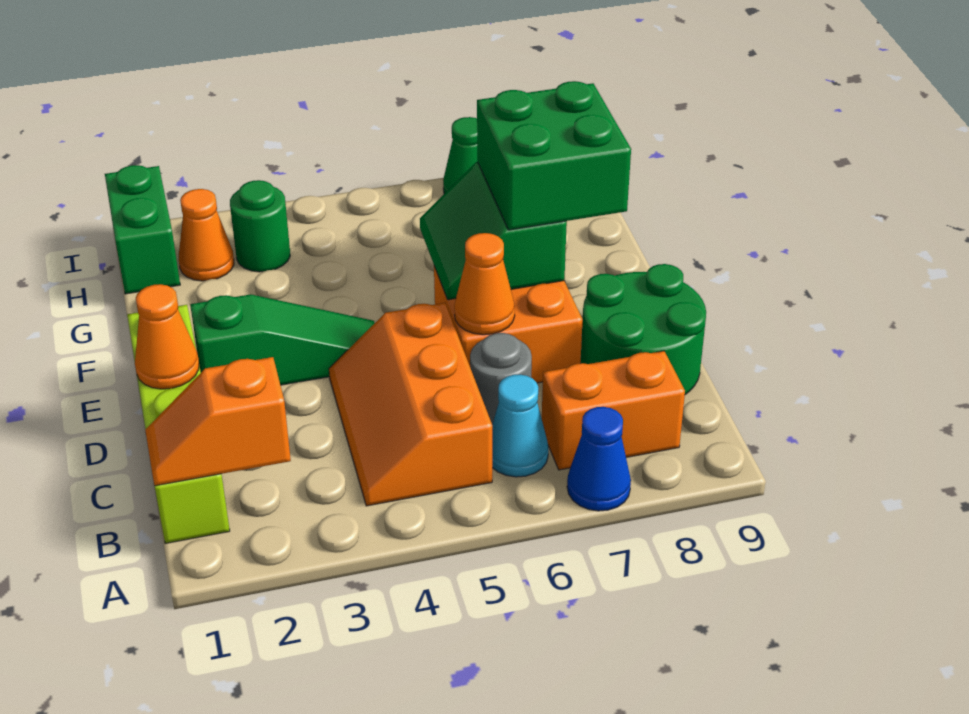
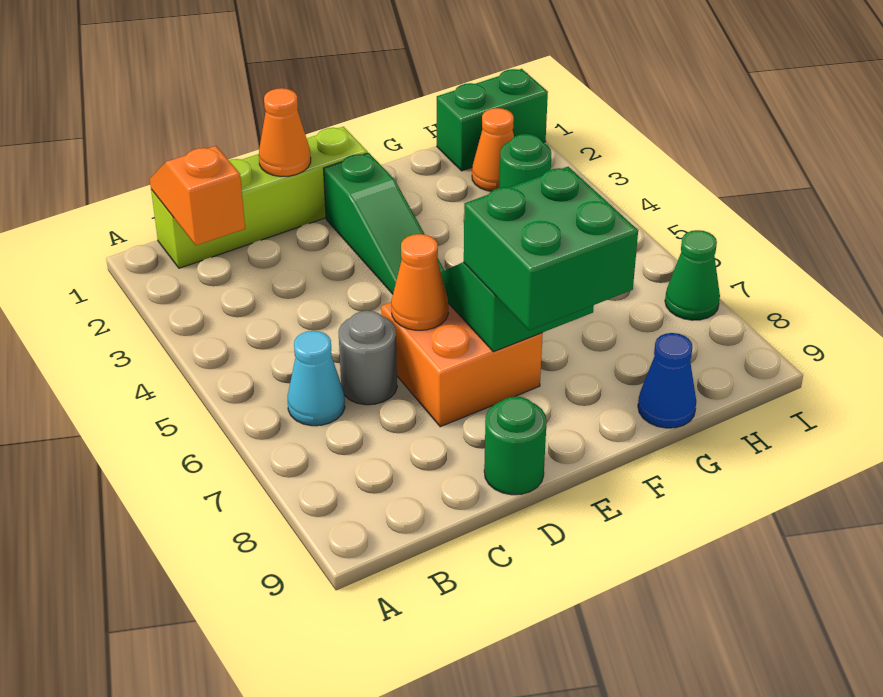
blue cone A7 level 1 -> blue cone G9 level 1
orange slope B4:D5 level 1 top 5 -> none
orange brick B7:B8 level 1 -> none
green round brick C8:D9 level 1 -> green round brick D9 level 1

